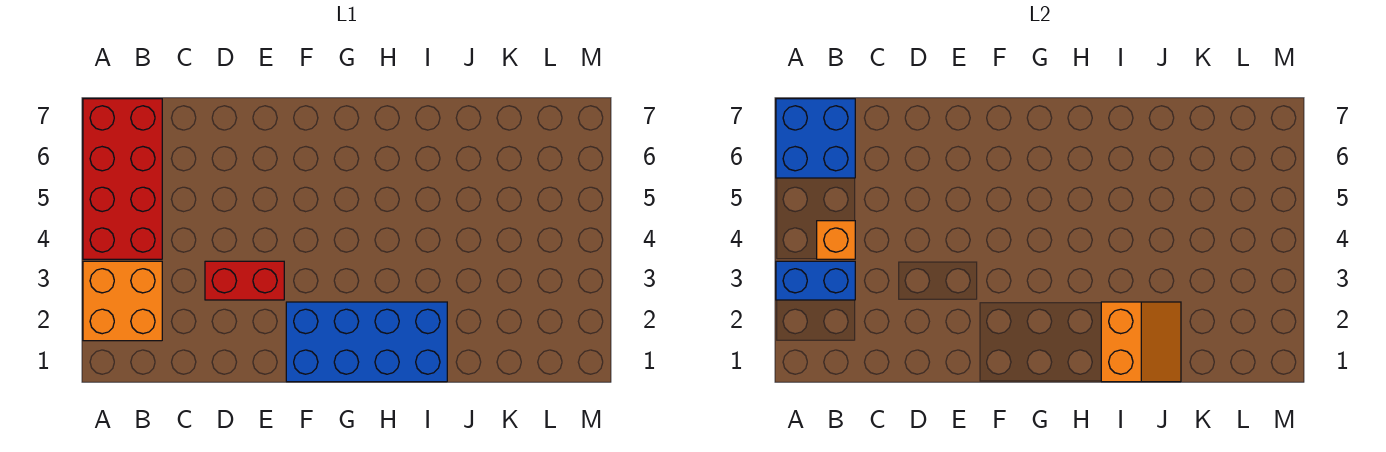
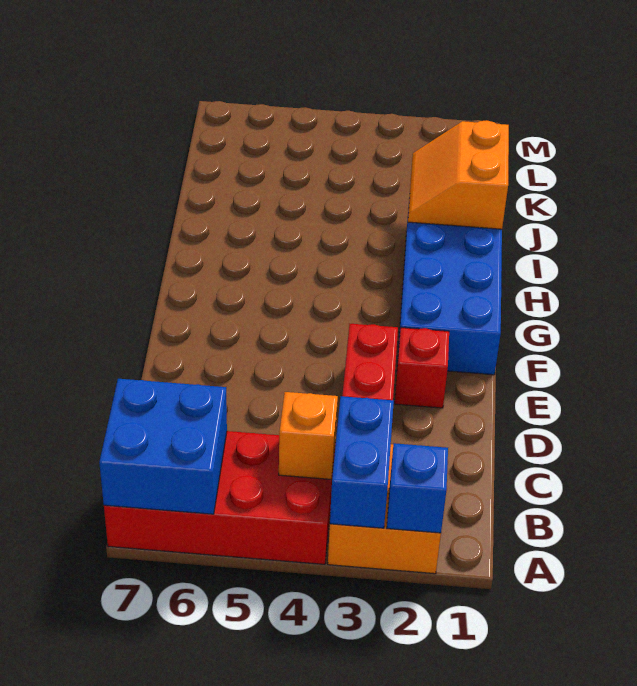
none -> blue brick A2 level 2
none -> red brick E2 level 1
orange slope I1:J2 level 2 top I -> orange slope I1:J2 level 2 top 1

